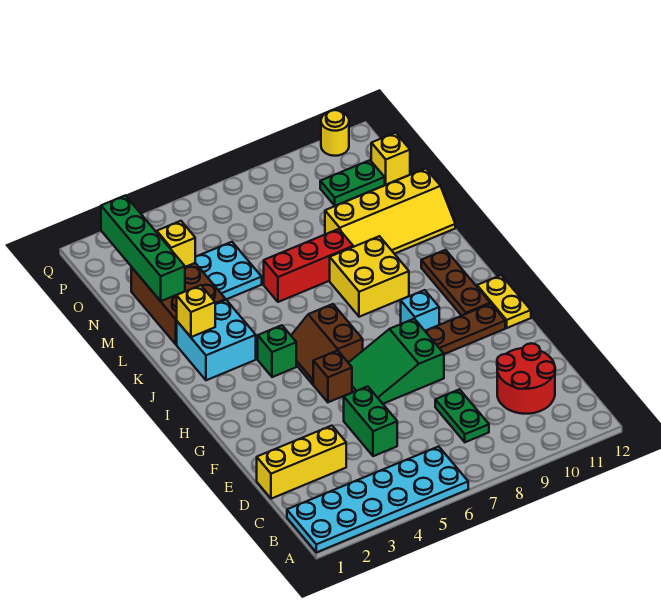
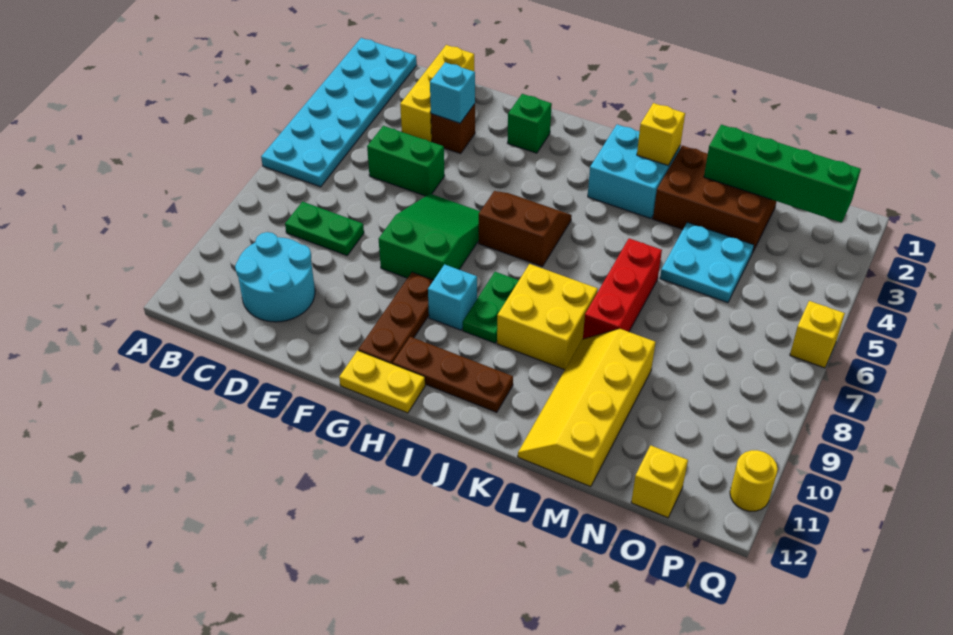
red round brick C10:D11 level 1 -> cyan round brick C10:D11 level 1
none -> cyan brick E3 level 2
brown brick G5 level 1 -> brown brick E3 level 1
green brick I4 level 1 -> green brick G2 level 1
yellow brick N3 level 2 -> yellow brick Q6 level 1
green plate O10:O11 level 1 -> green plate I8:I9 level 1

